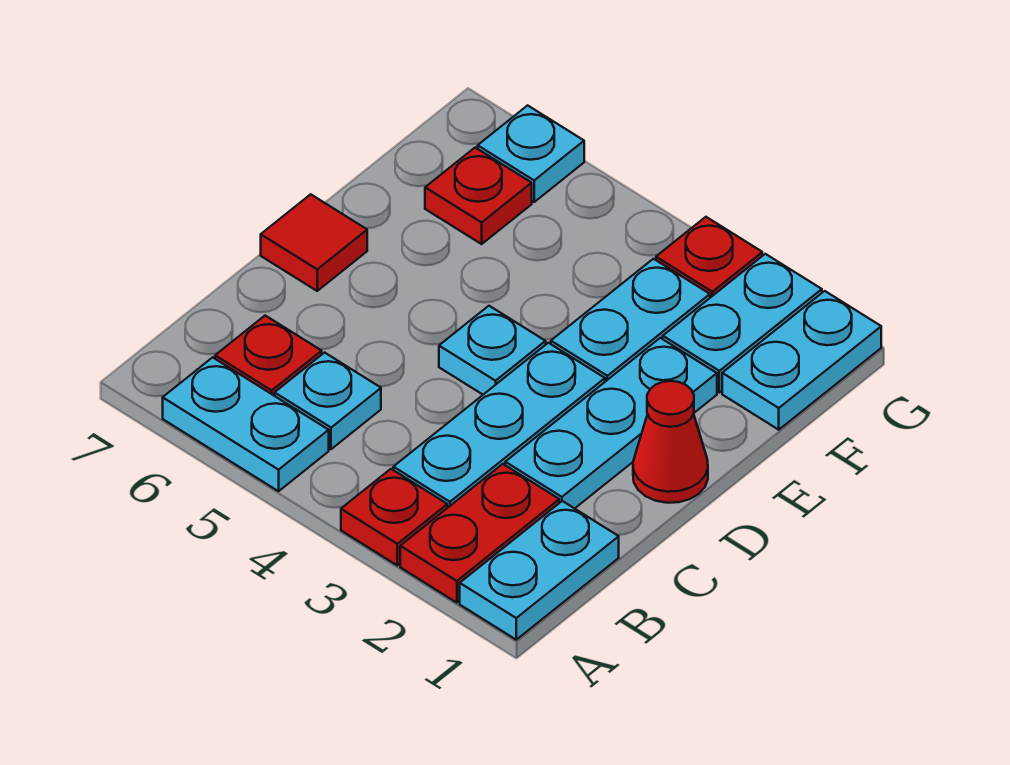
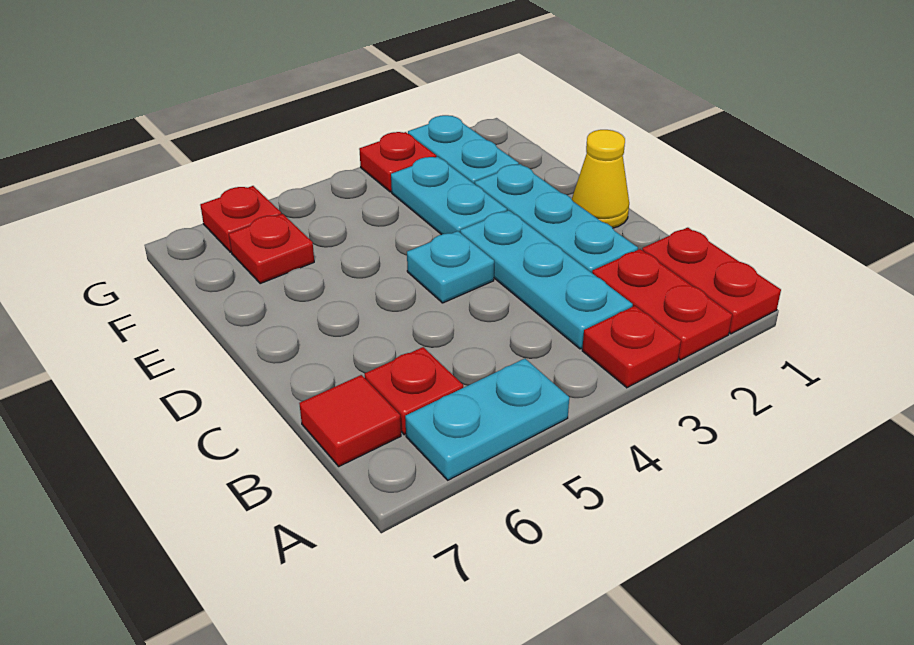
cyan plate A1:B1 level 1 -> red plate A1:B1 level 1
cyan plate B5 level 1 -> none
red cone D1 level 1 -> yellow cone D1 level 1
red tile D7 level 1 -> red tile B7 level 1
cyan plate F1:G1 level 1 -> none
cyan plate G6 level 1 -> red plate G6 level 1

